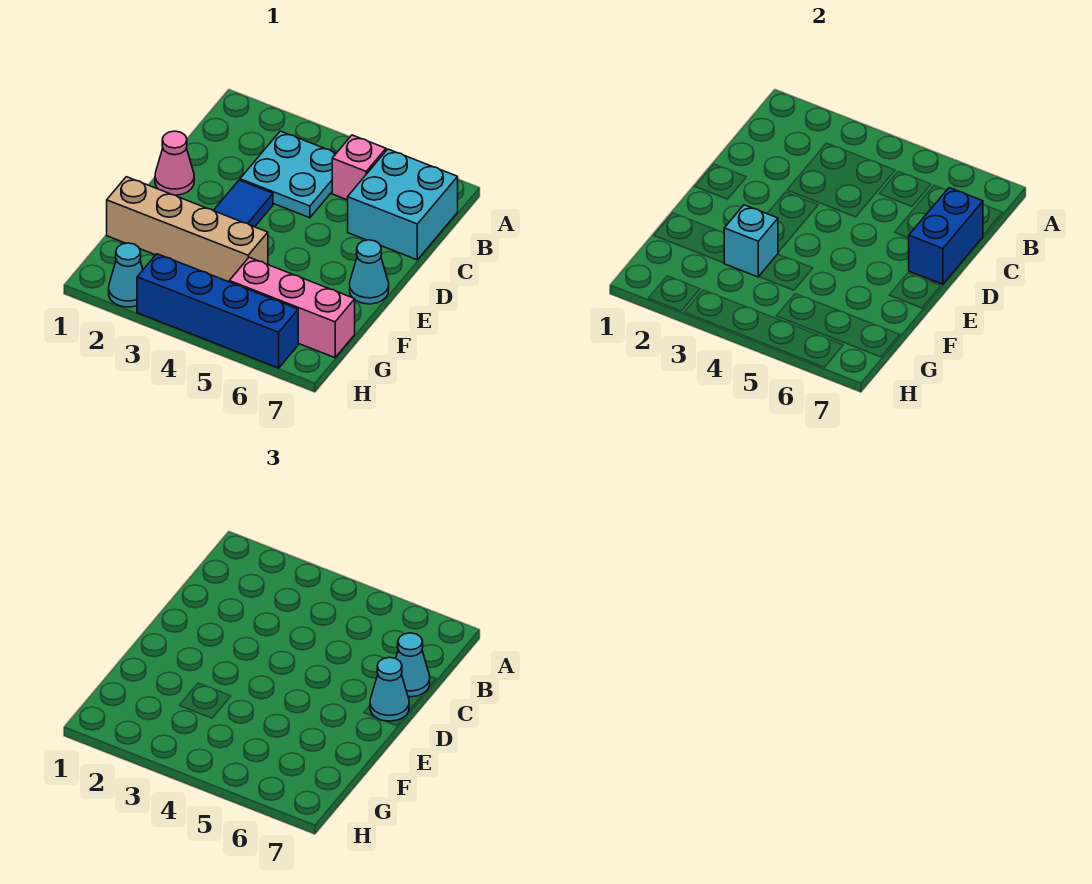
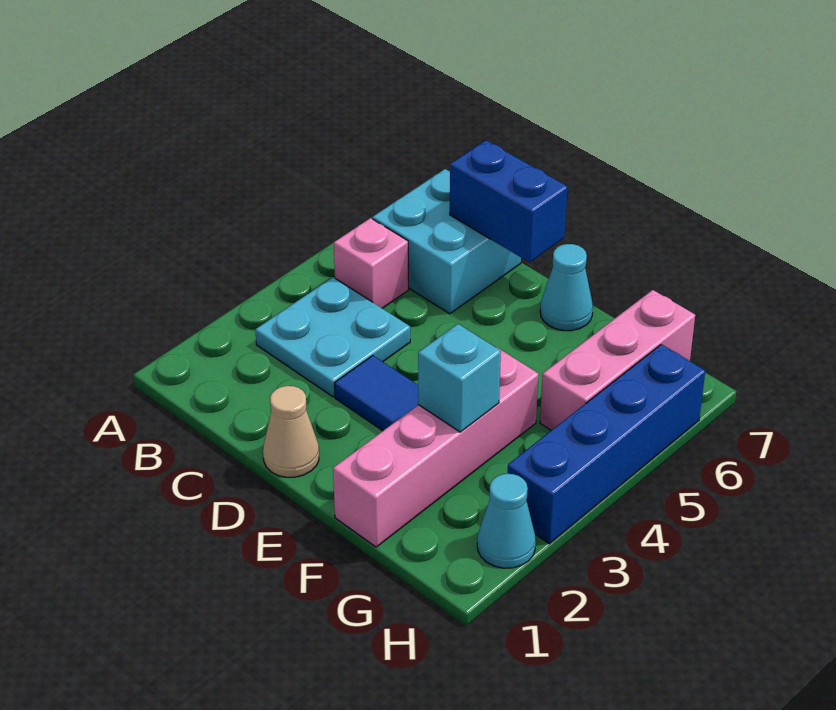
cyan cone C7 level 3 -> none
pink cone D1 level 1 -> tan cone D1 level 1
cyan cone D7 level 3 -> none
tan brick F1:F4 level 1 -> pink brick F1:F4 level 1

